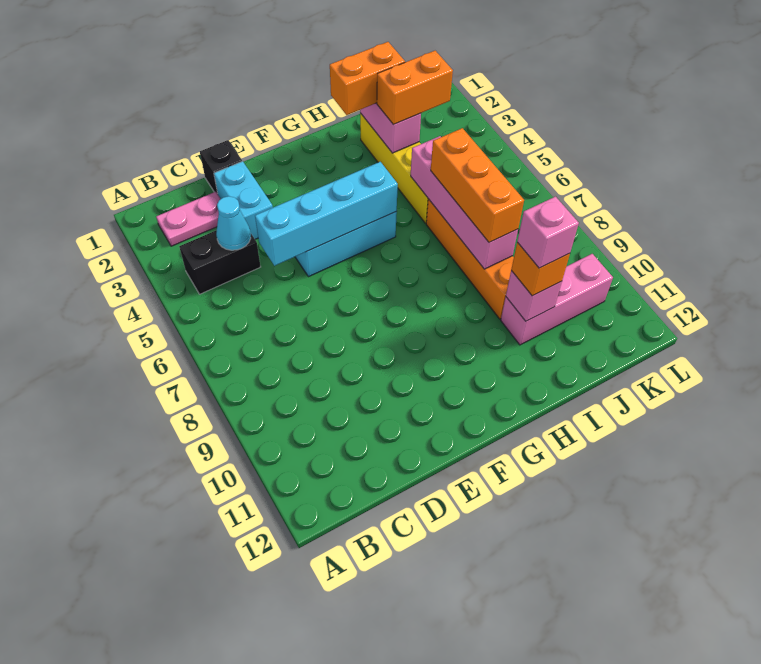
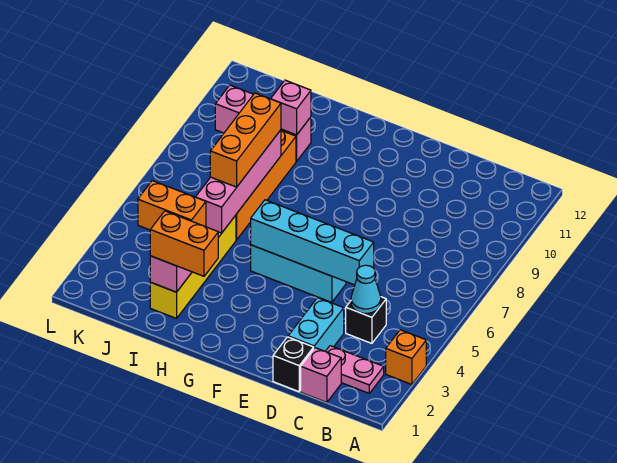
black brick B4:C4 level 1 -> black brick C4 level 1
orange brick I10 level 3 -> orange brick A3 level 1
pink brick I10 level 4 -> pink brick C1 level 1

